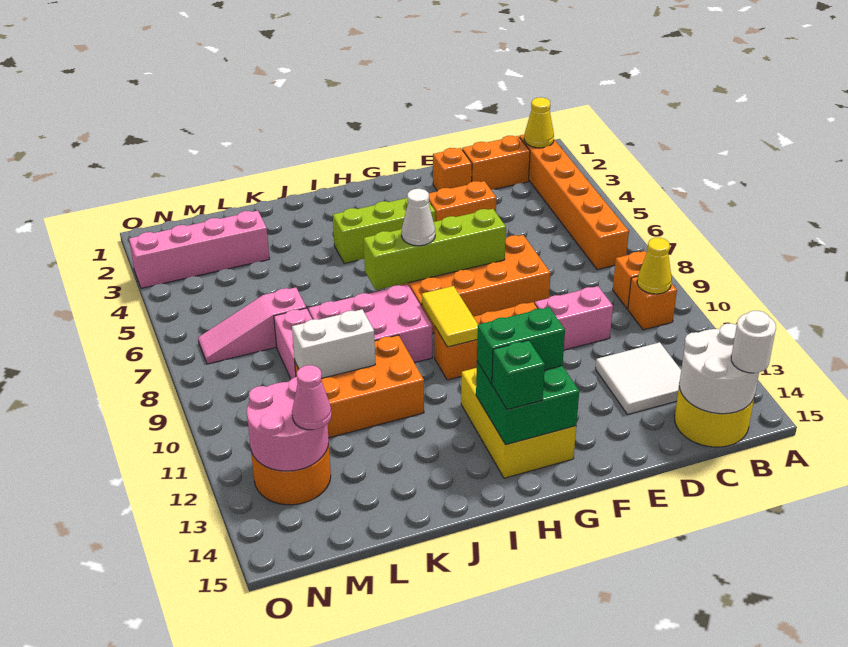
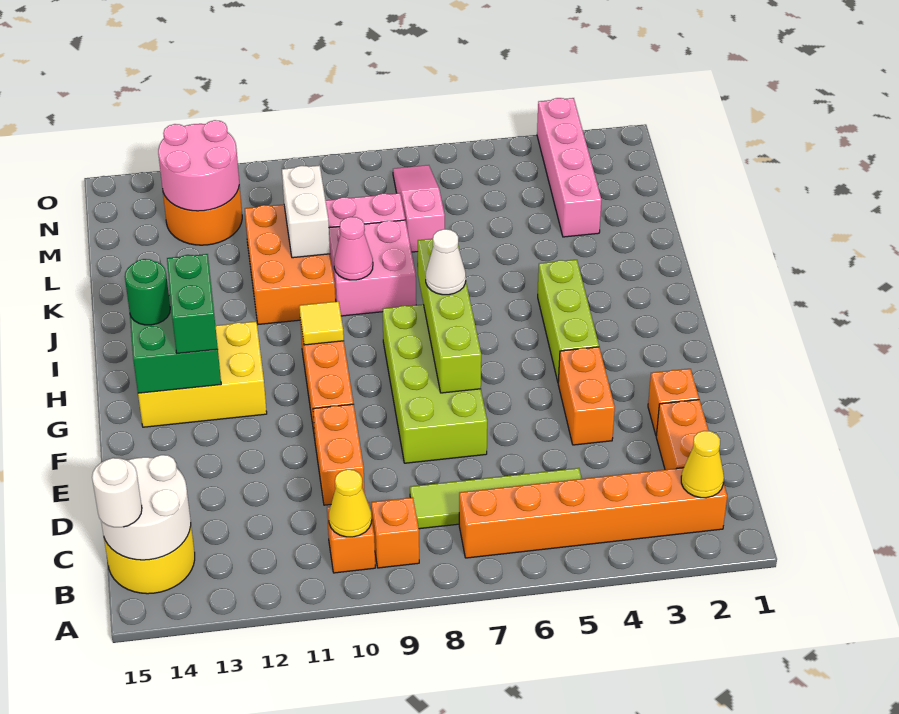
none -> lime tile C5:C8 level 1
white tile C12:D13 level 1 -> none
pink brick D10:E10 level 1 -> orange brick D10:E10 level 1
orange brick E7:H8 level 1 -> lime brick E7:H8 level 1
yellow tile H9:H10 level 2 -> yellow tile H10 level 2
green brick H14 level 3 -> green round brick H14 level 3
pink brick I8:K9 level 1 -> pink brick J8:K9 level 1
pink cone M13 level 3 -> pink cone J9 level 2

